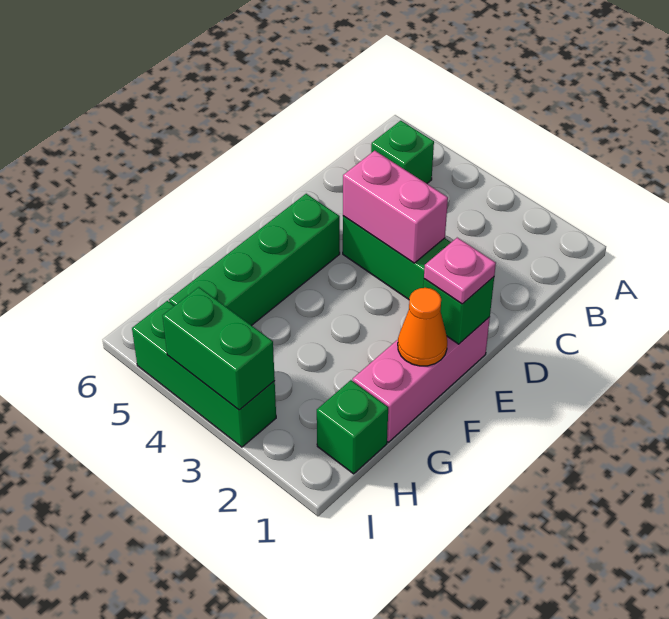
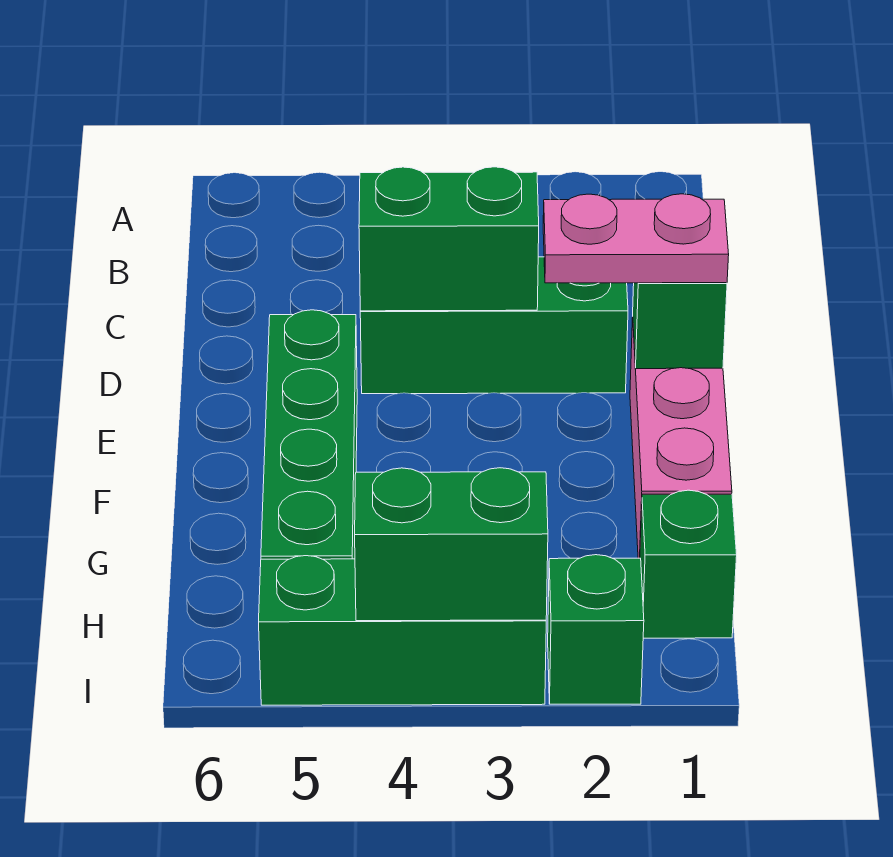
green brick B5 level 1 -> green brick I2 level 1
pink brick D3:D4 level 2 -> green brick D3:D4 level 2
pink plate E1 level 3 -> pink plate E1:E2 level 3
orange cone F1 level 2 -> none

